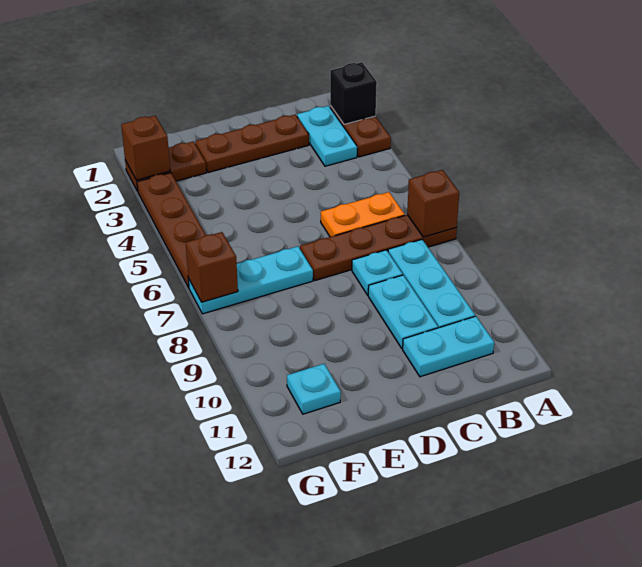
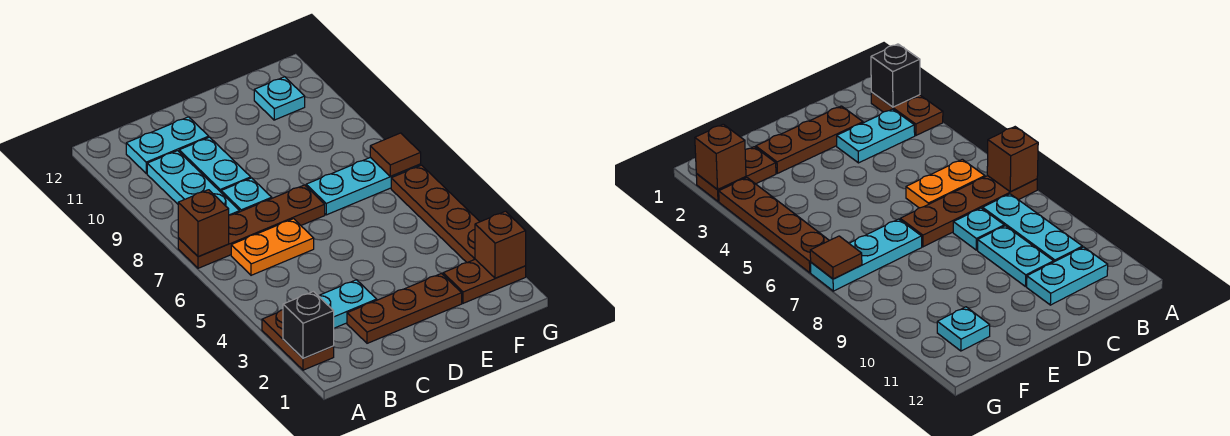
cyan plate B2:B3 level 1 -> cyan plate B3:C3 level 1
brown brick G7 level 2 -> brown tile G7 level 2

